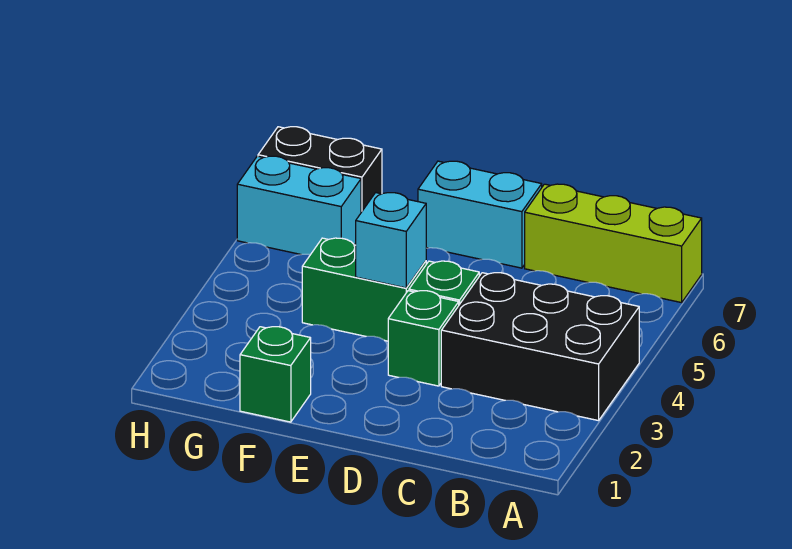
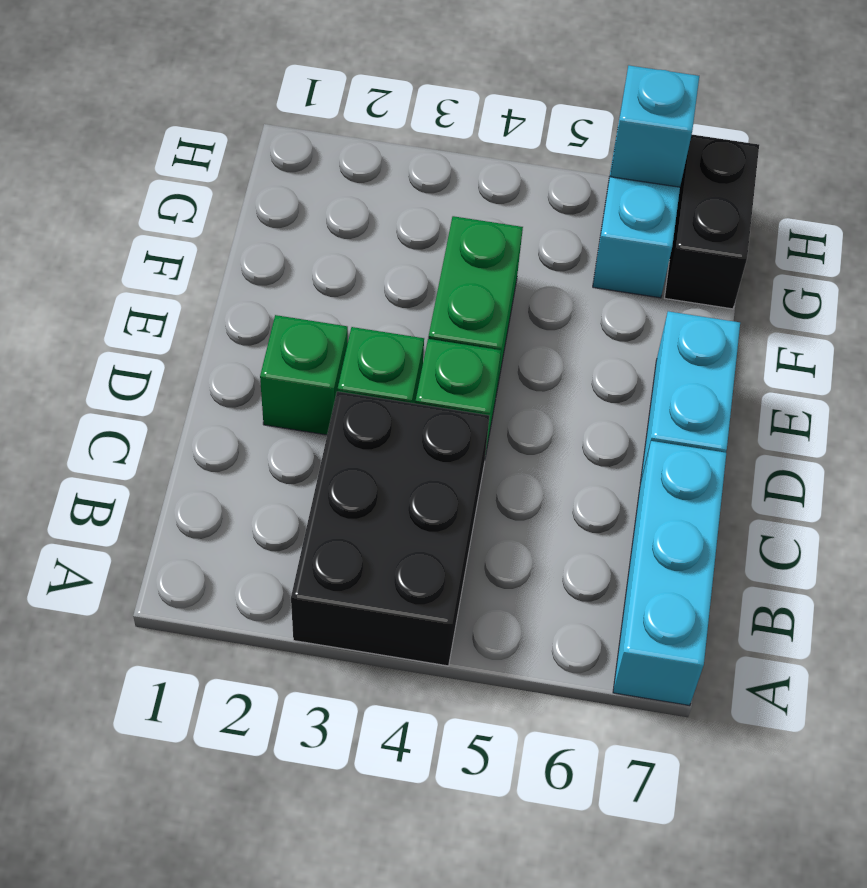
lime brick A7:C7 level 1 -> cyan brick A7:C7 level 1
cyan brick E4 level 2 -> cyan brick H6 level 2
green brick F1 level 1 -> green brick D2 level 1

